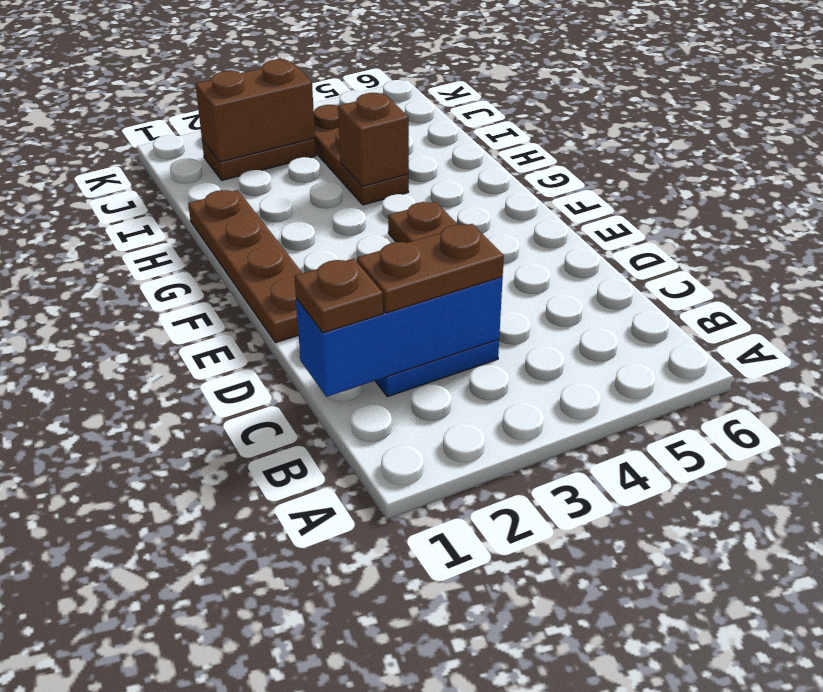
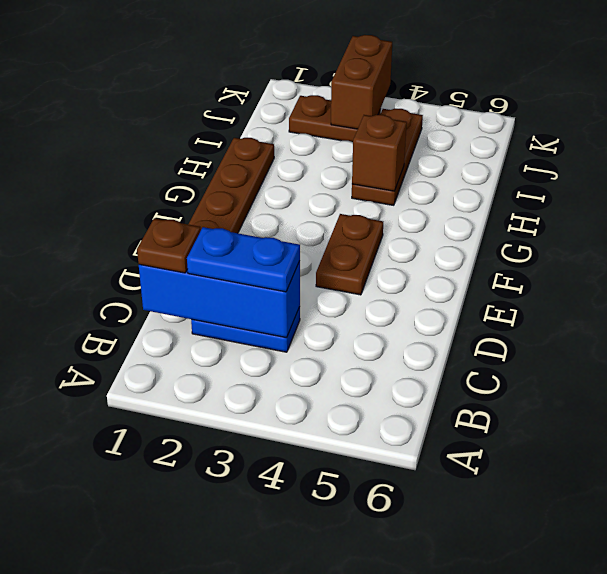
brown plate C2:C3 level 3 -> blue plate C2:C3 level 3
brown brick J2:J3 level 2 -> brown brick J3:K3 level 2

